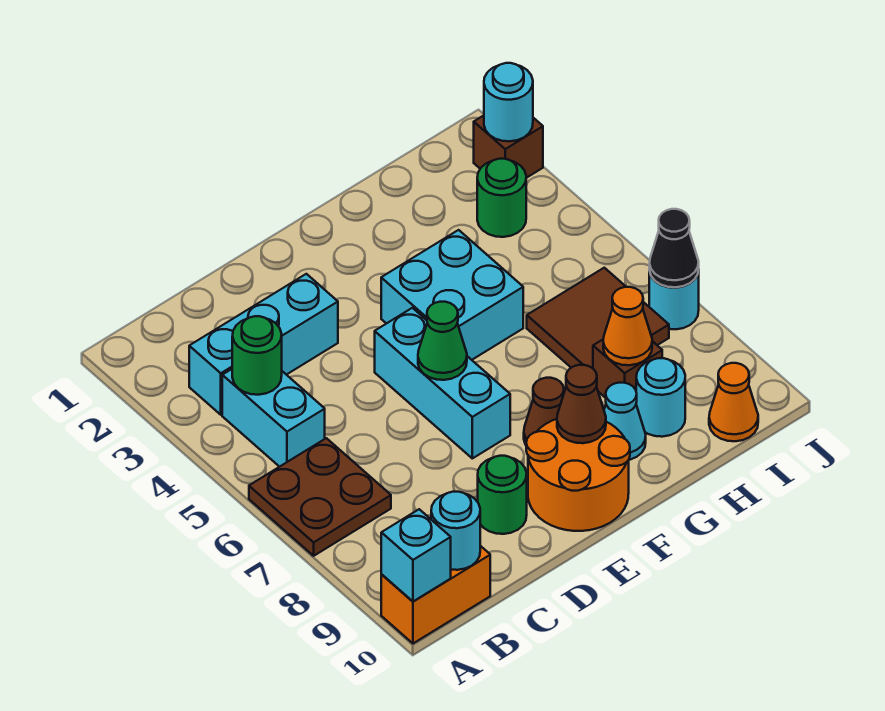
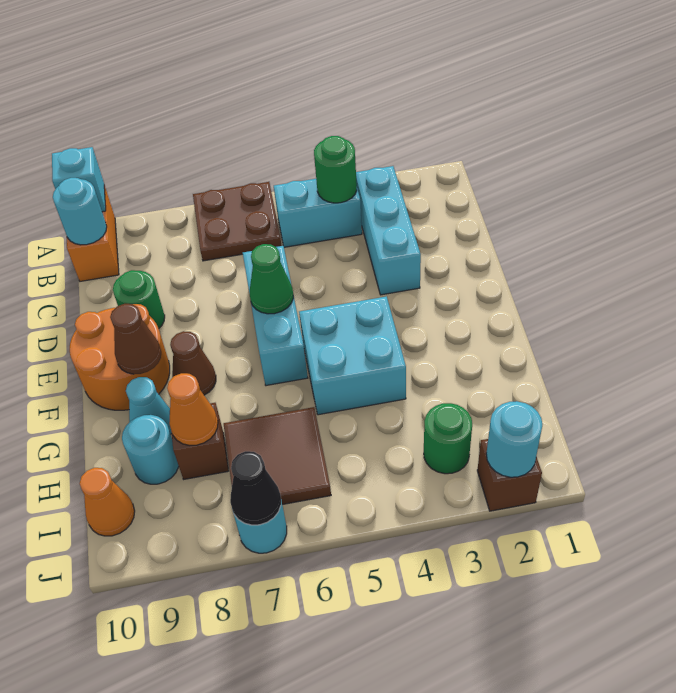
cyan brick E5:E7 level 1 -> cyan brick D6:F6 level 1

